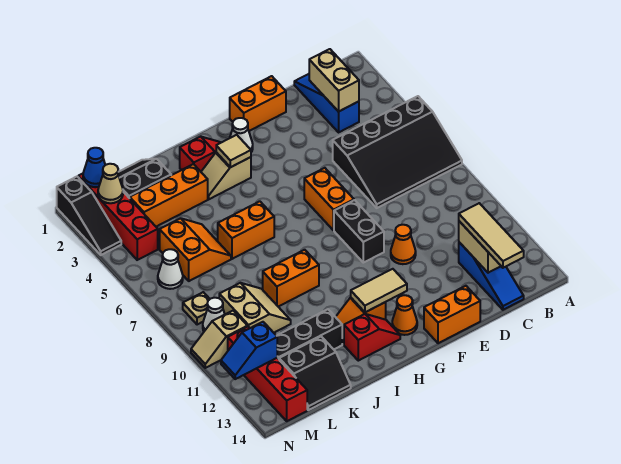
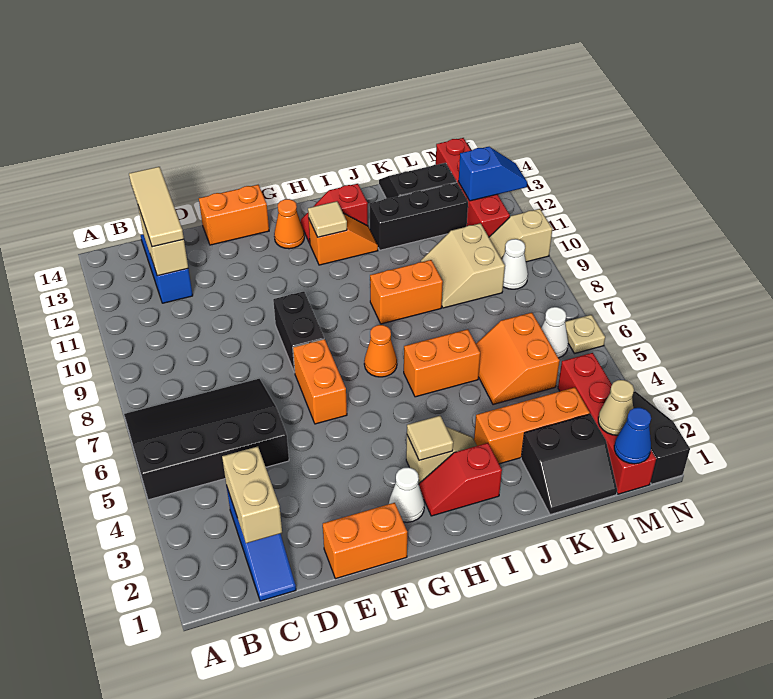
orange cone E10 level 1 -> orange cone H7 level 1
tan tile G12:H12 level 2 -> tan tile H12 level 2
tan plate M8 level 1 -> tan plate N6 level 1
tan slope M10:N10 level 1 top M -> tan slope M10:N10 level 1 top N

